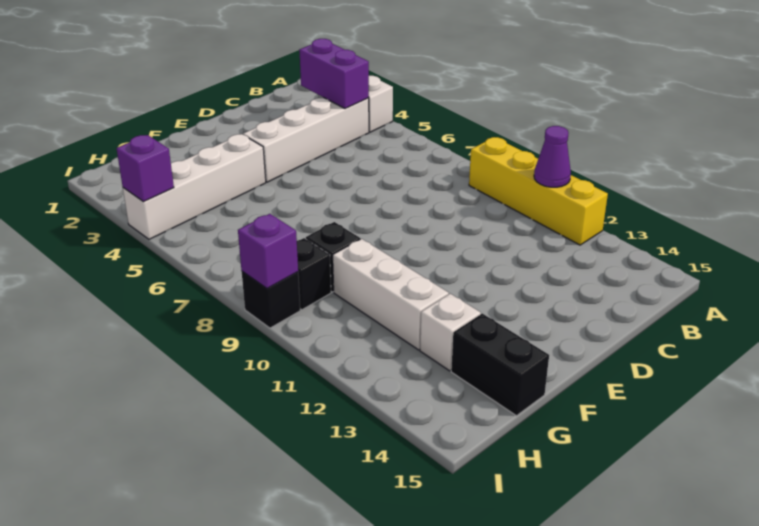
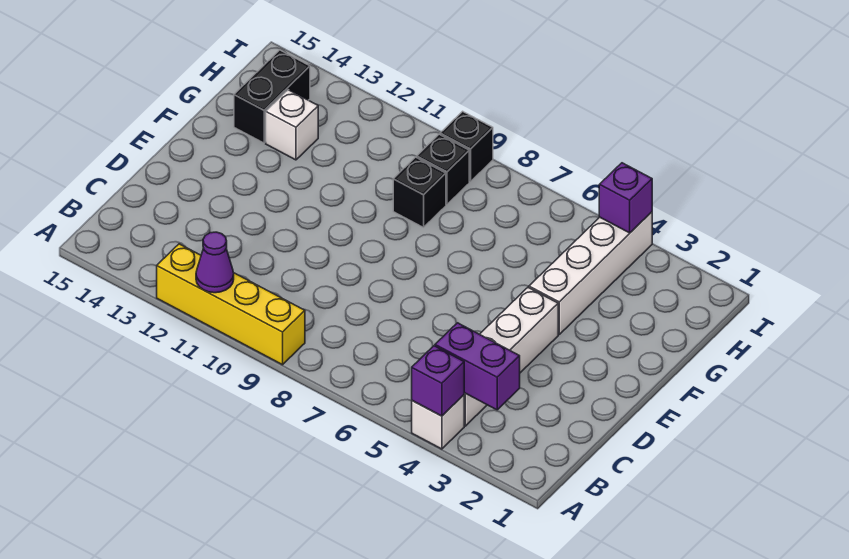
white brick G10:G12 level 1 -> none
black brick G14:G15 level 1 -> black brick G14:H14 level 1
purple brick I9 level 2 -> purple brick A4 level 2

